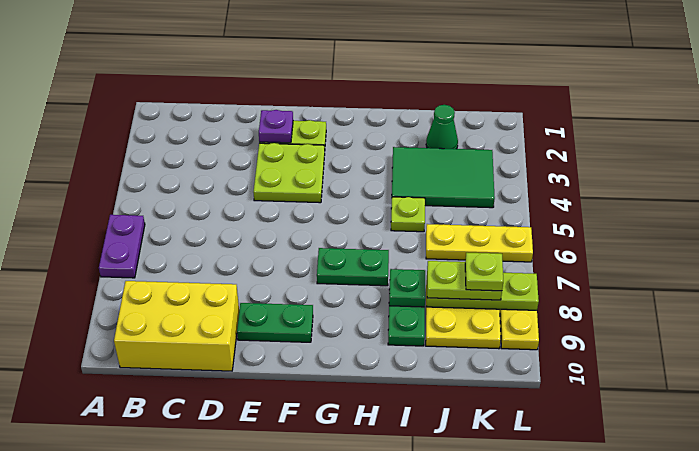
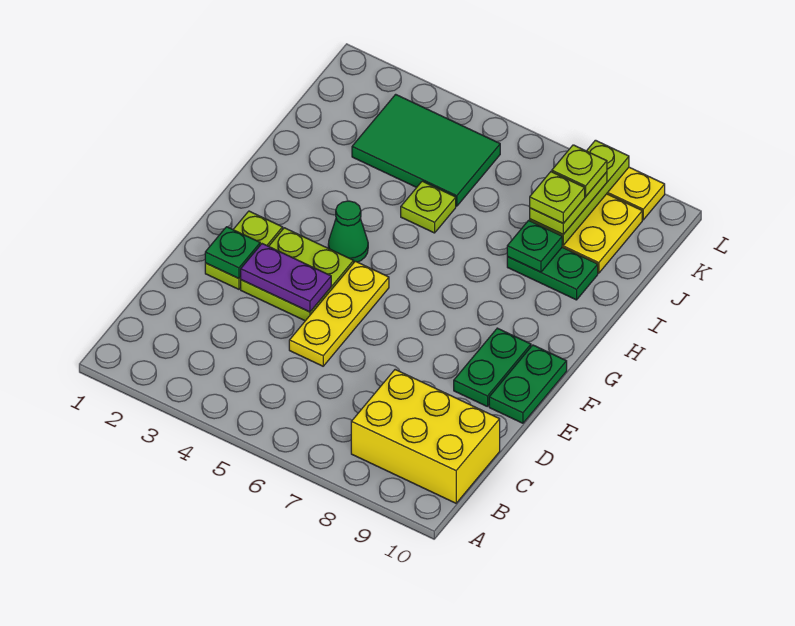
purple plate A6:A7 level 1 -> purple plate E3:E4 level 2
yellow brick B9:D10 level 1 -> yellow brick B8:C10 level 1
purple plate E2 level 2 -> green plate E2 level 2
green plate G7:H7 level 1 -> green plate E10:F10 level 1
green tile I3:K4 level 1 -> green tile J3:K5 level 1
green cone J2 level 1 -> green cone G4 level 1
yellow plate J6:L6 level 1 -> yellow plate D5:F5 level 1
none -> lime plate J8 level 4

